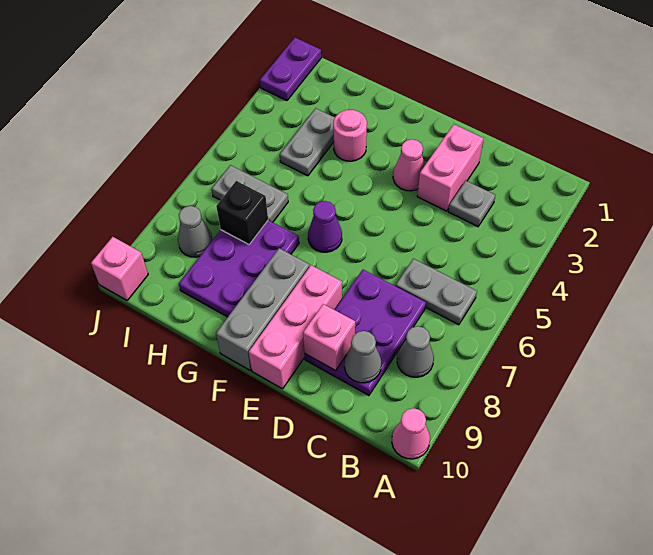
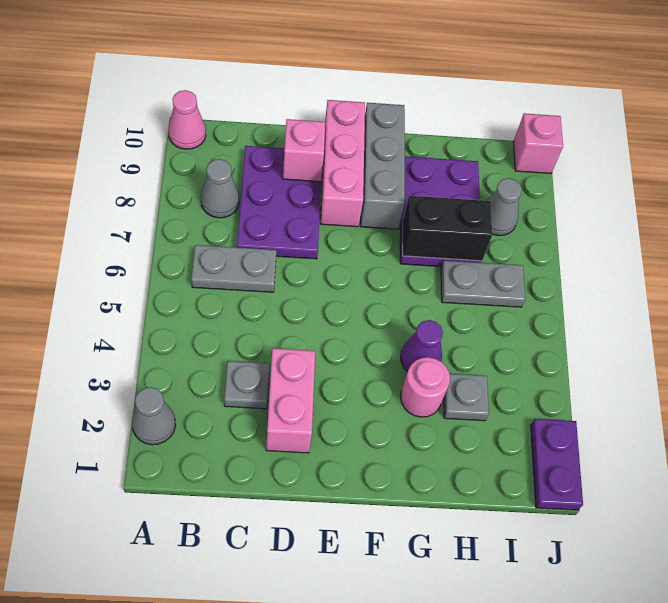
grey cone C9 level 2 -> grey cone A2 level 1
pink cone E3 level 1 -> none
purple cone F6 level 1 -> purple cone G4 level 1
grey plate H3:H4 level 1 -> grey plate H3 level 1
black brick H7 level 2 -> black brick G7:H7 level 2

